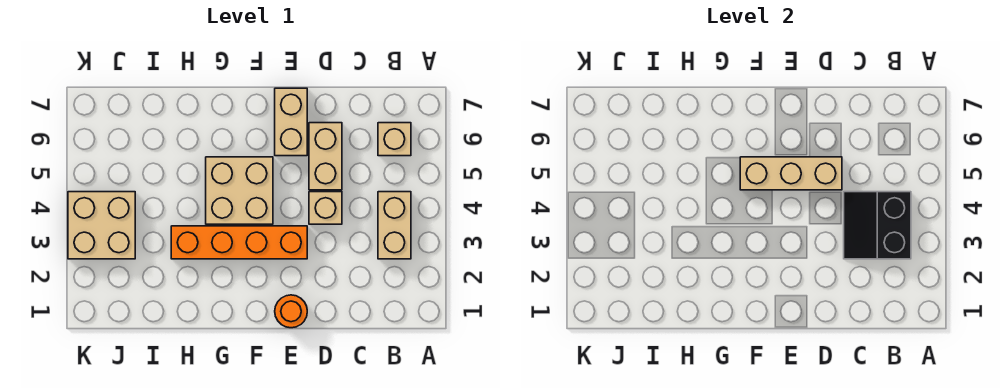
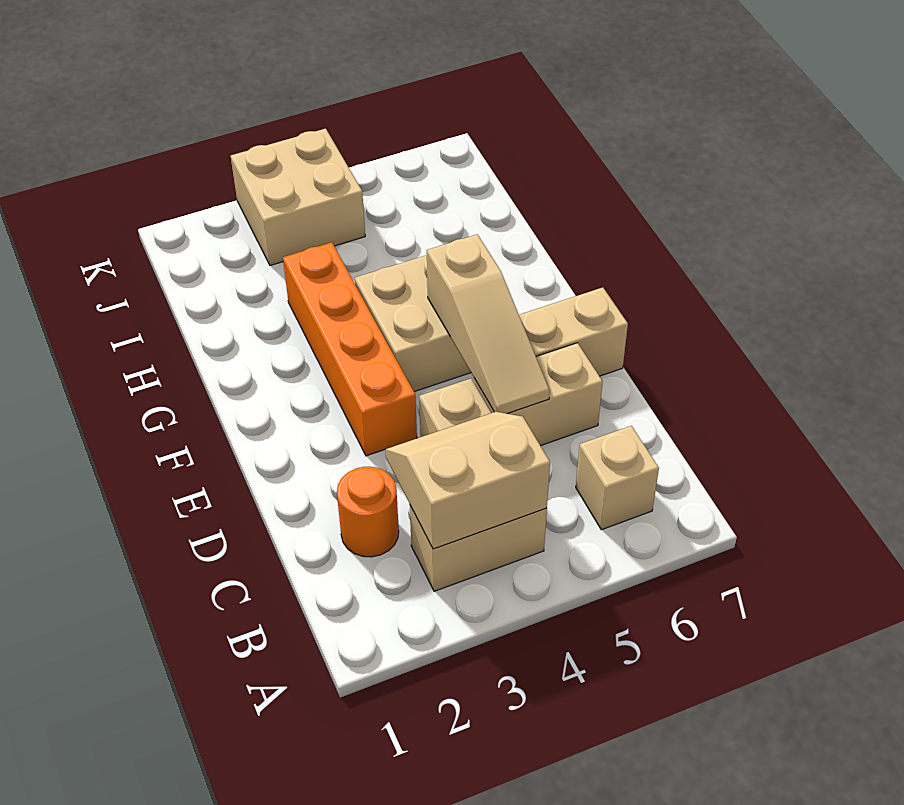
black slope B3:C4 level 2 top B -> tan slope B3:C4 level 2 top B
tan brick D5:F5 level 2 -> tan slope D5:F5 level 2 top F
orange round brick E1 level 1 -> orange round brick C2 level 1

